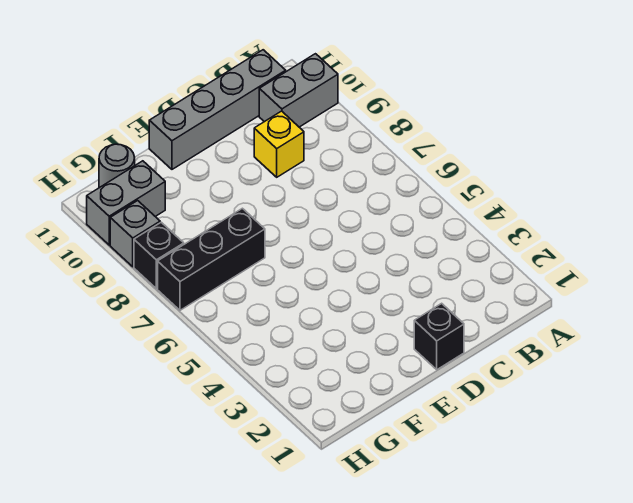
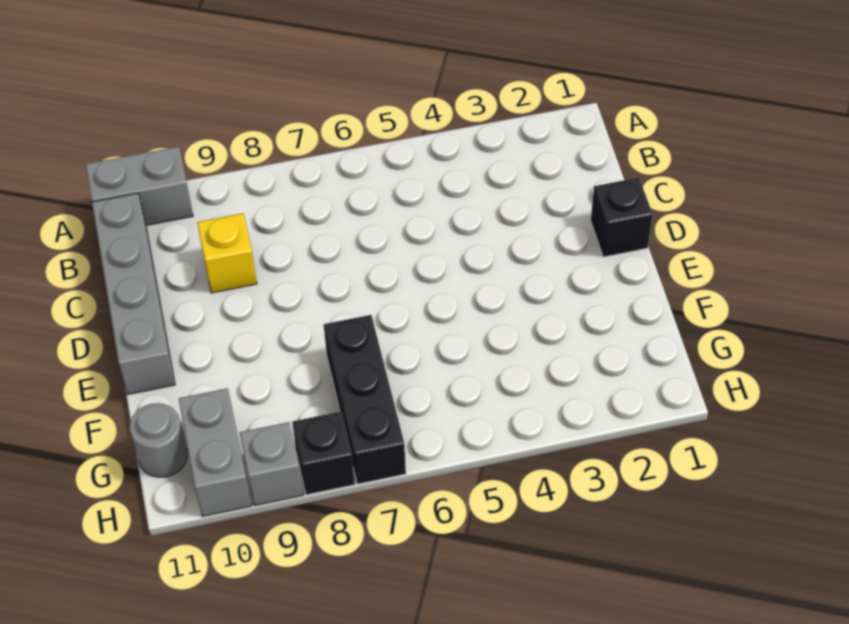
grey brick A10:B10 level 1 -> grey brick A10:A11 level 1

